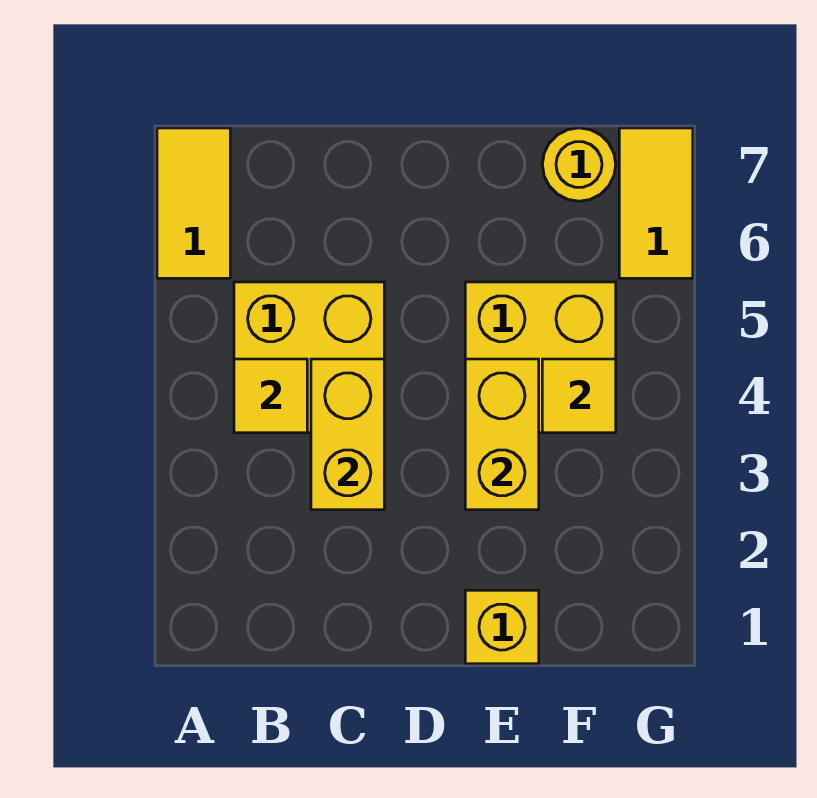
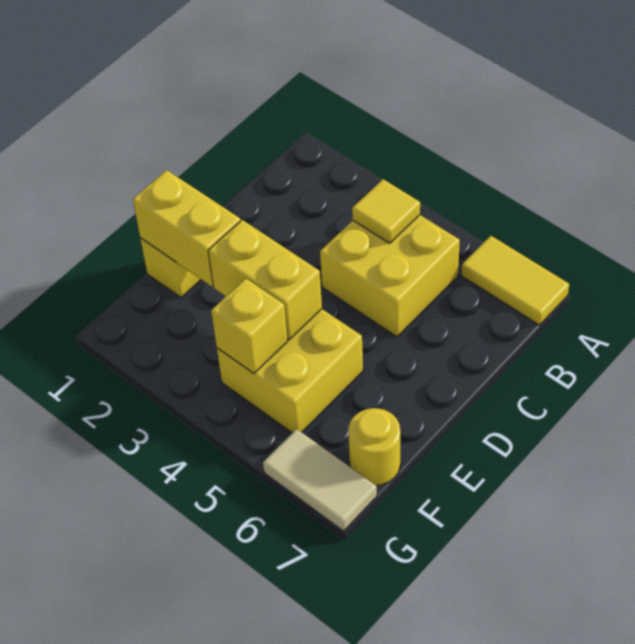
yellow brick C3:C4 level 2 -> yellow brick E1:E2 level 2
yellow tile F4 level 2 -> yellow brick F4 level 2
yellow tile G6:G7 level 1 -> tan tile G6:G7 level 1

